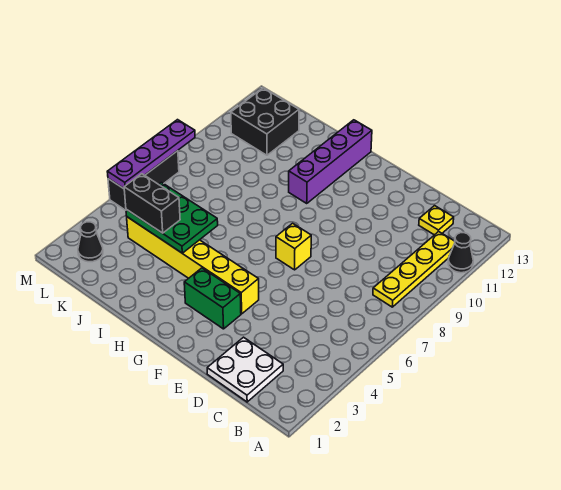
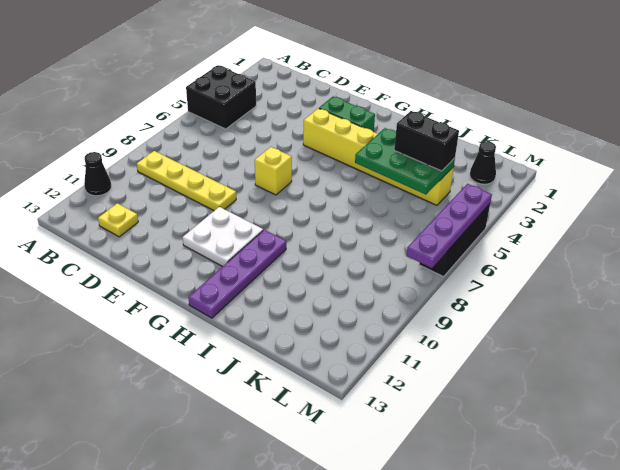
yellow plate B8:B11 level 1 -> yellow plate B9:E9 level 1
white plate C1:D2 level 1 -> white plate F10:G11 level 1
purple brick H10:H13 level 1 -> purple plate H10:H13 level 1
black brick K11:L12 level 1 -> black brick A4:B5 level 1

